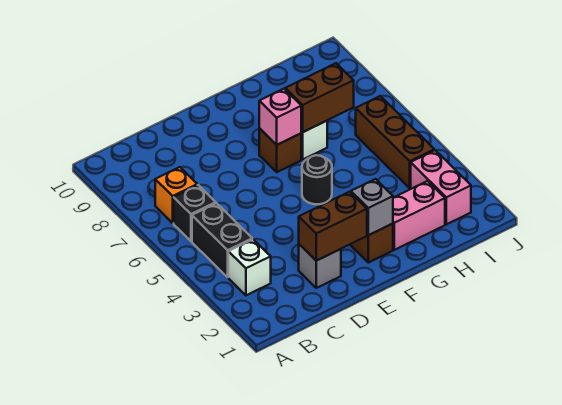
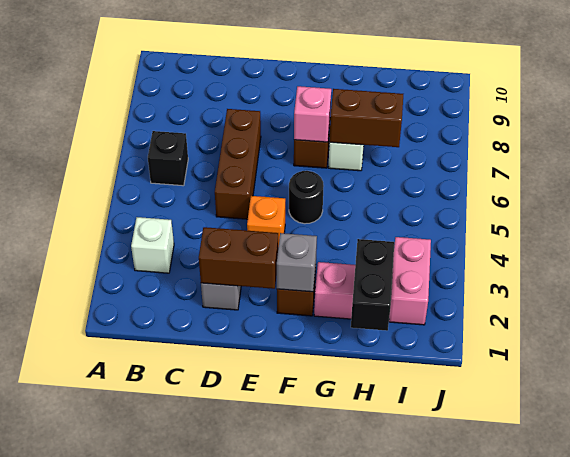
black brick B4:B5 level 1 -> black brick H1:H2 level 2
orange brick B7 level 1 -> orange brick E4 level 1
brown brick I4:I6 level 1 -> brown brick D5:D7 level 1

